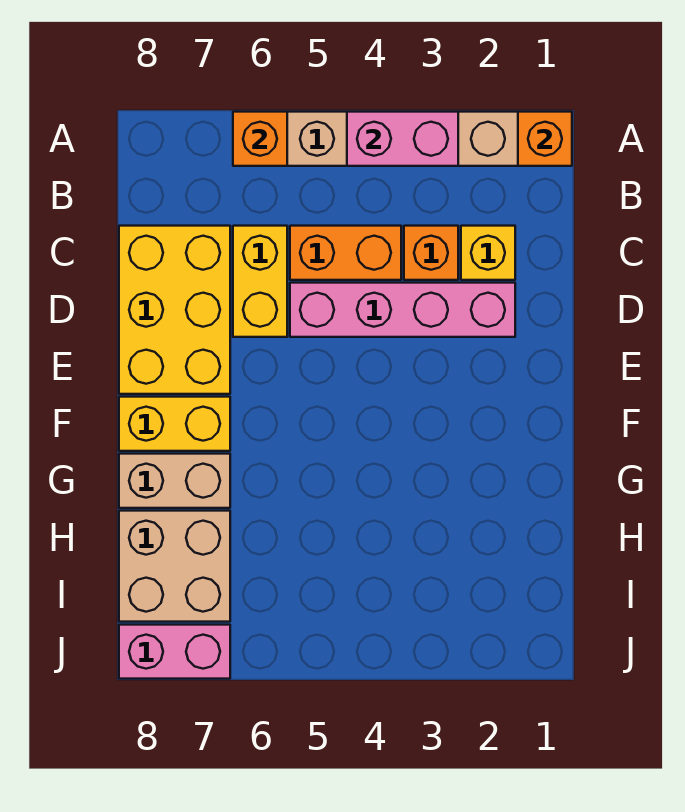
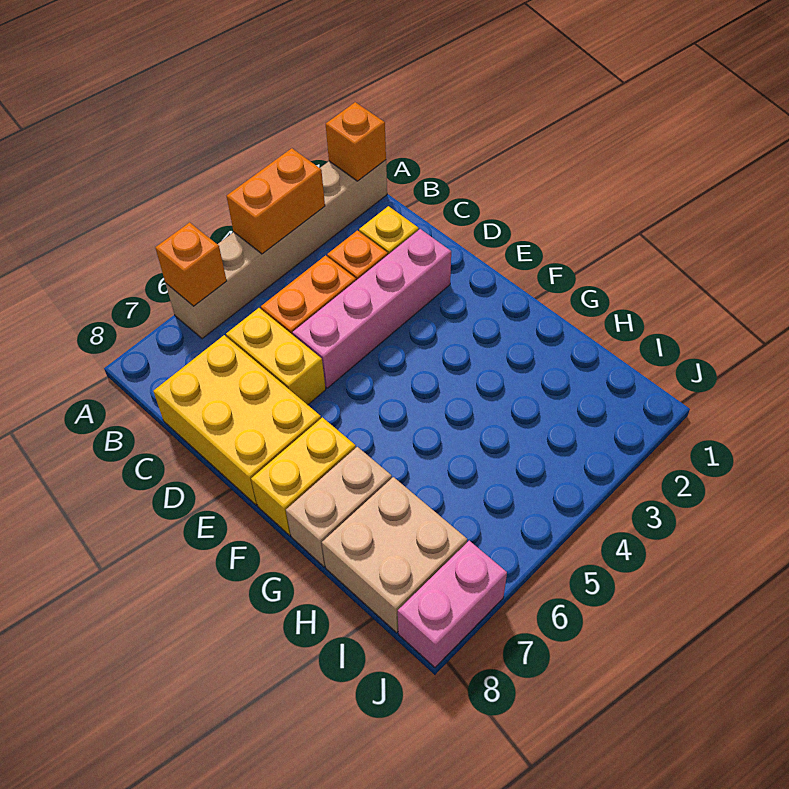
pink brick A3:A4 level 2 -> orange brick A3:A4 level 2

